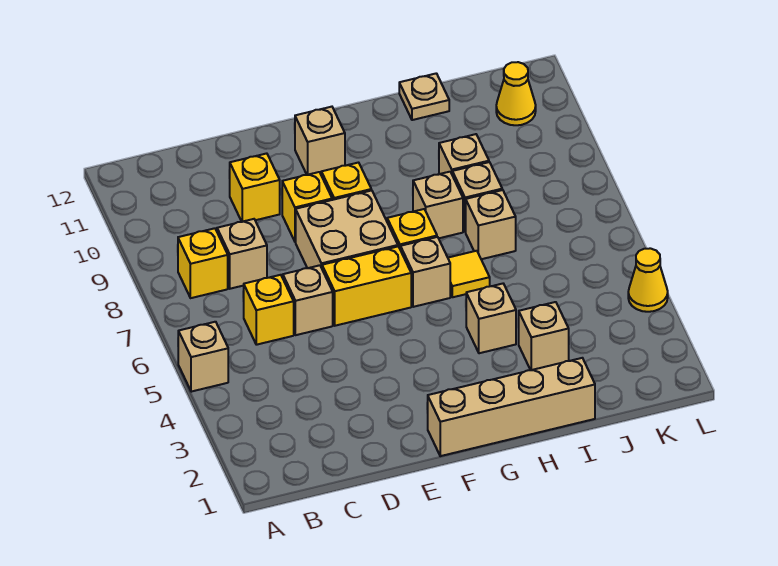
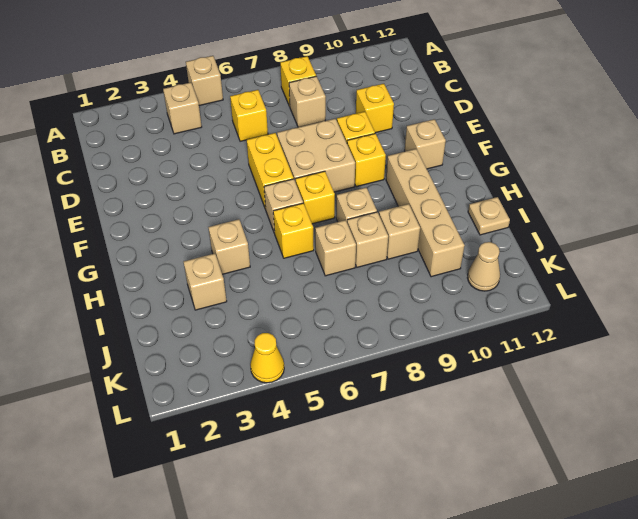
tan brick D6 level 1 -> tan brick B4 level 1
tan brick F1:I1 level 1 -> tan brick G10:J10 level 1
yellow tile H6 level 1 -> yellow brick H6 level 1
yellow cone K11 level 1 -> tan cone K11 level 1

